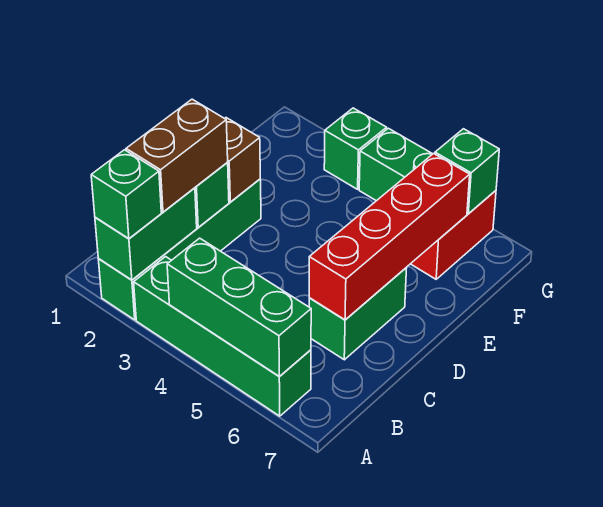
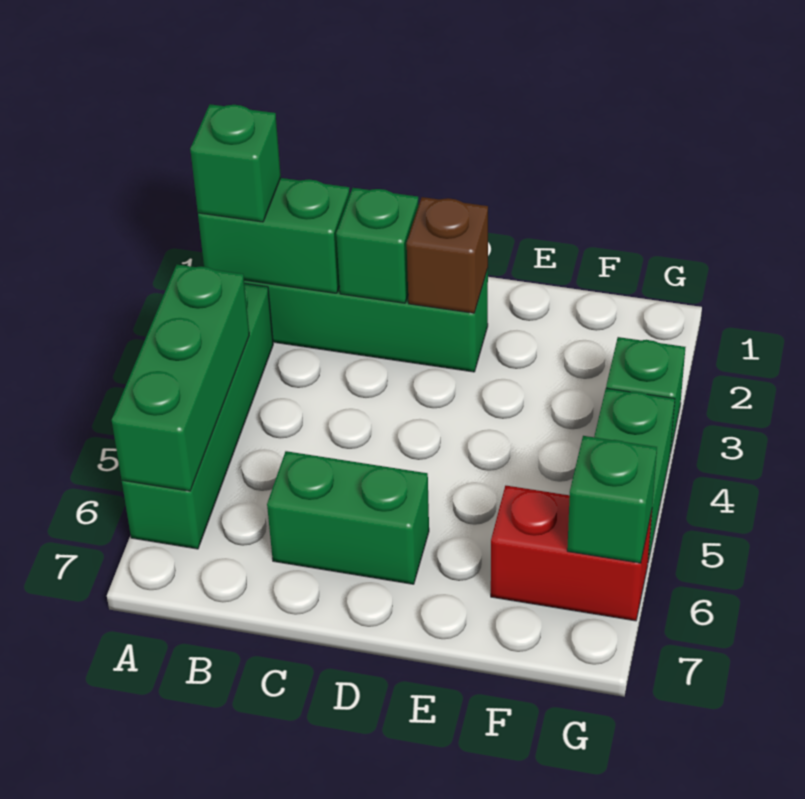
brown brick B2:C2 level 3 -> none
red brick C6:F6 level 2 -> none

